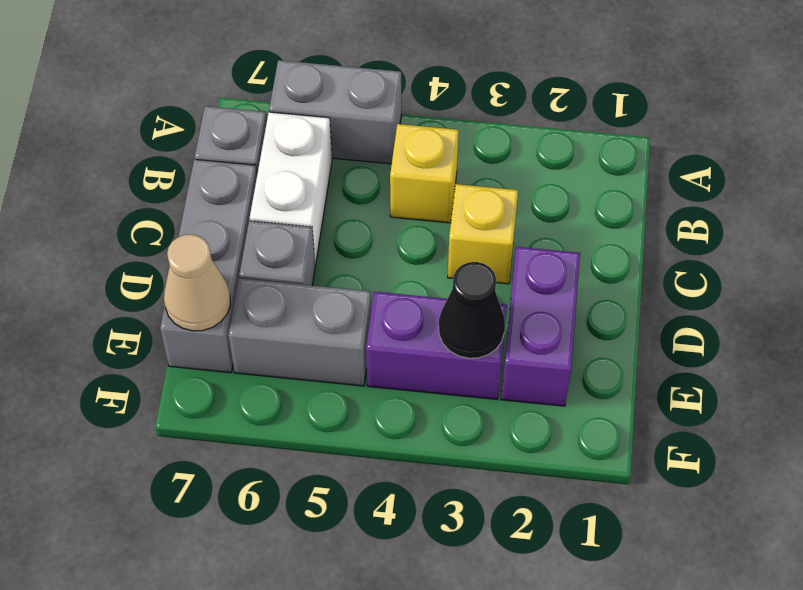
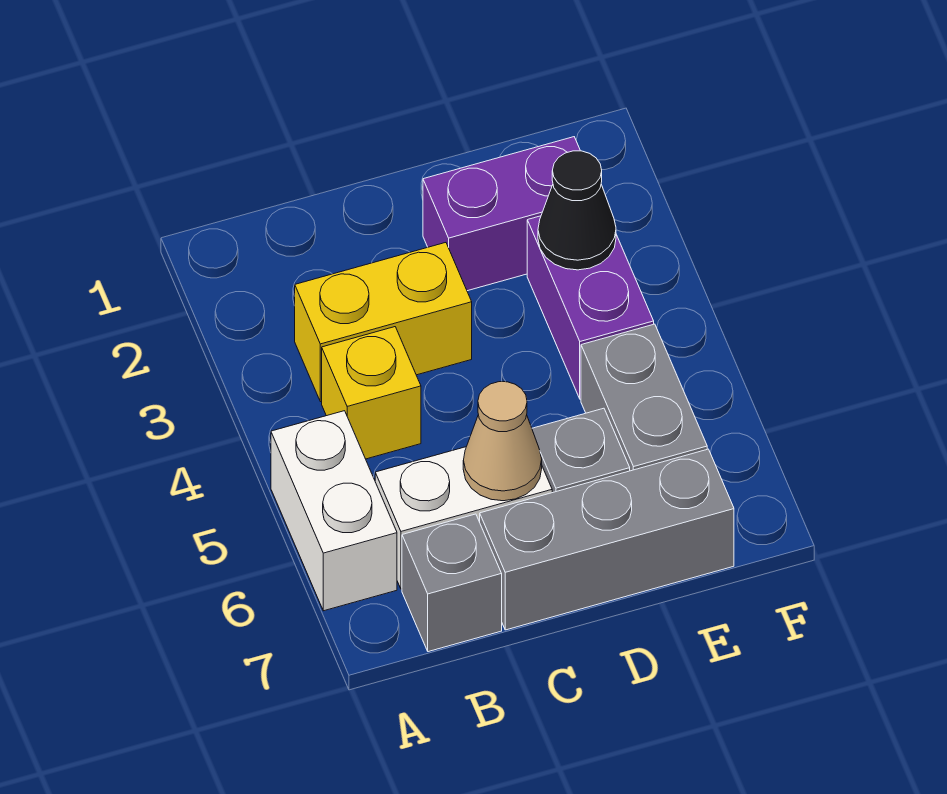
grey brick A5:A6 level 1 -> white brick A5:A6 level 1
yellow brick C3 level 1 -> yellow brick B3:C3 level 1
tan cone E7 level 2 -> tan cone C6 level 2

